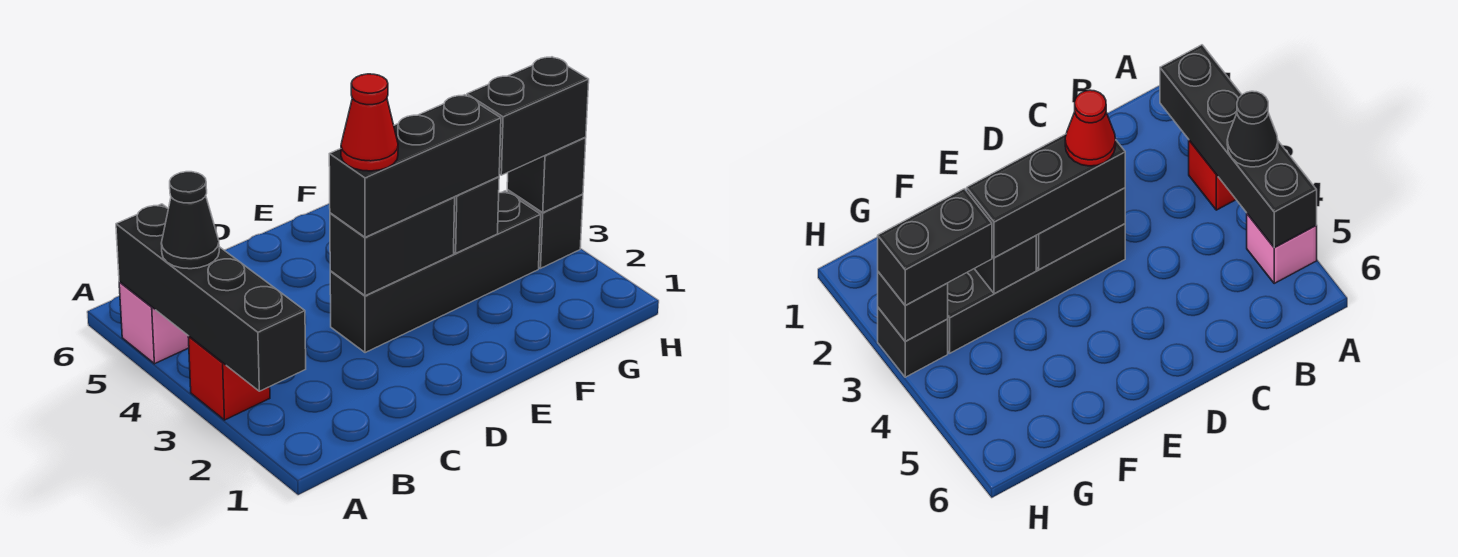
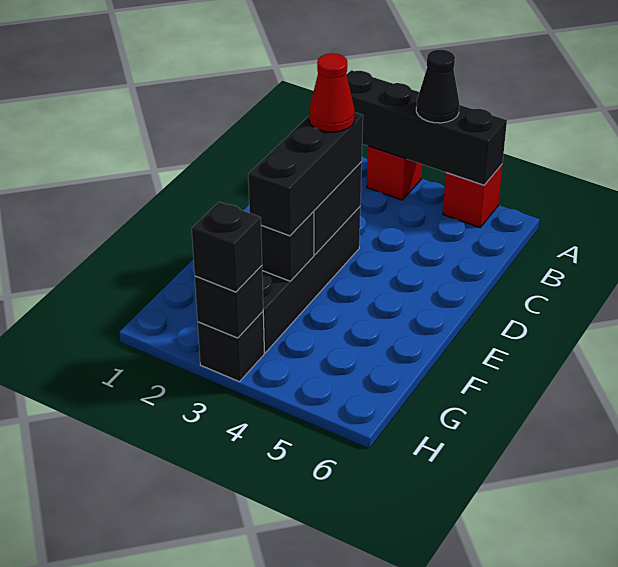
pink brick A5 level 1 -> red brick A5 level 1
black brick G3:H3 level 3 -> black brick H3 level 3

